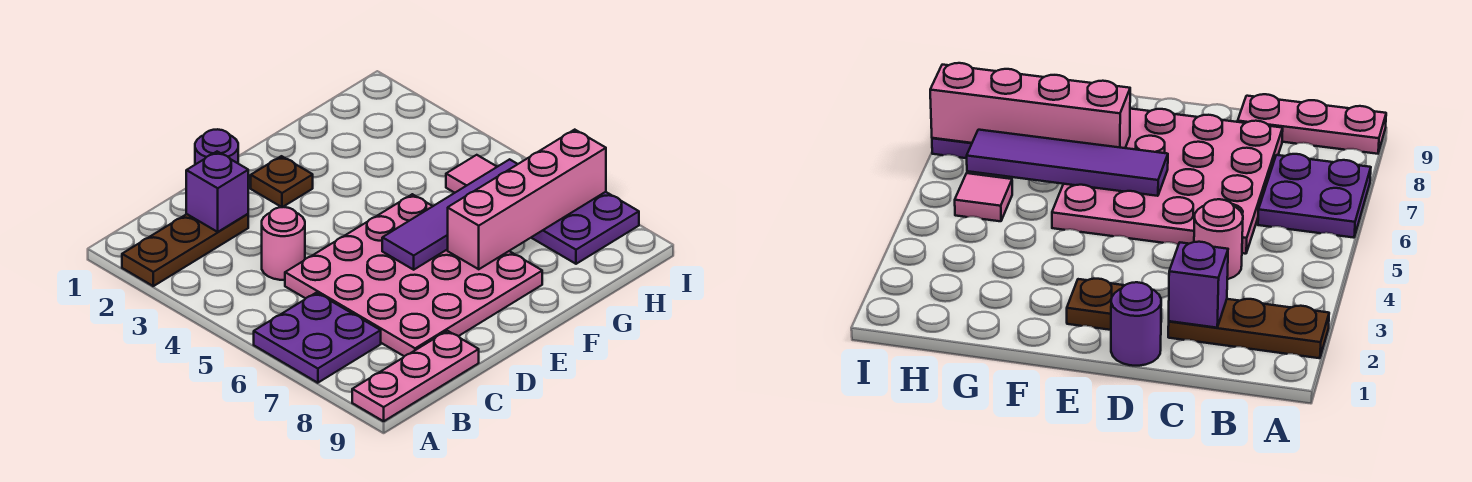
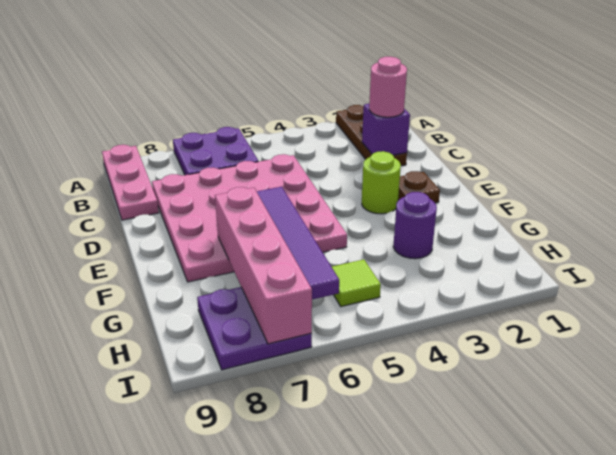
pink round brick C4 level 1 -> pink round brick C2 level 3
purple round brick D1 level 1 -> purple round brick G3 level 1
none -> lime round brick E3 level 1
pink tile H5 level 1 -> lime tile H5 level 1

